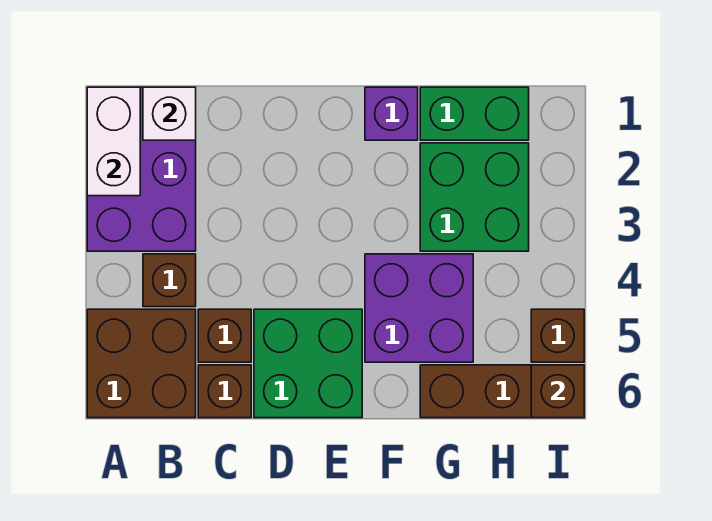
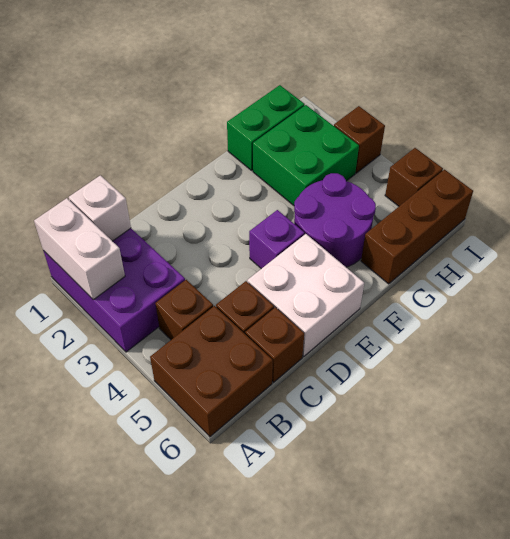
green brick D5:E6 level 1 -> white brick D5:E6 level 1
purple brick F1 level 1 -> purple brick E4 level 1
purple brick F4:G5 level 1 -> purple round brick F4:G5 level 1
brown brick I6 level 2 -> brown brick I3 level 1

